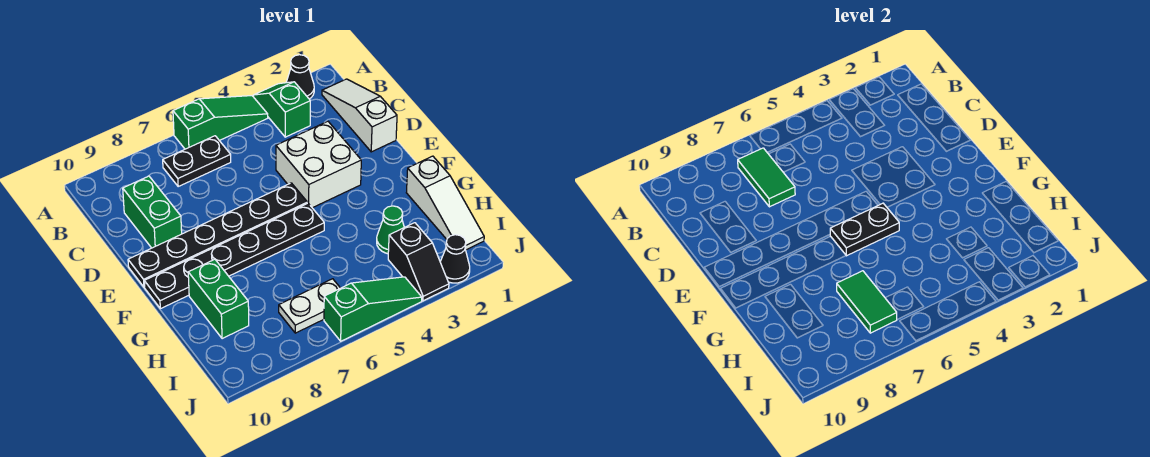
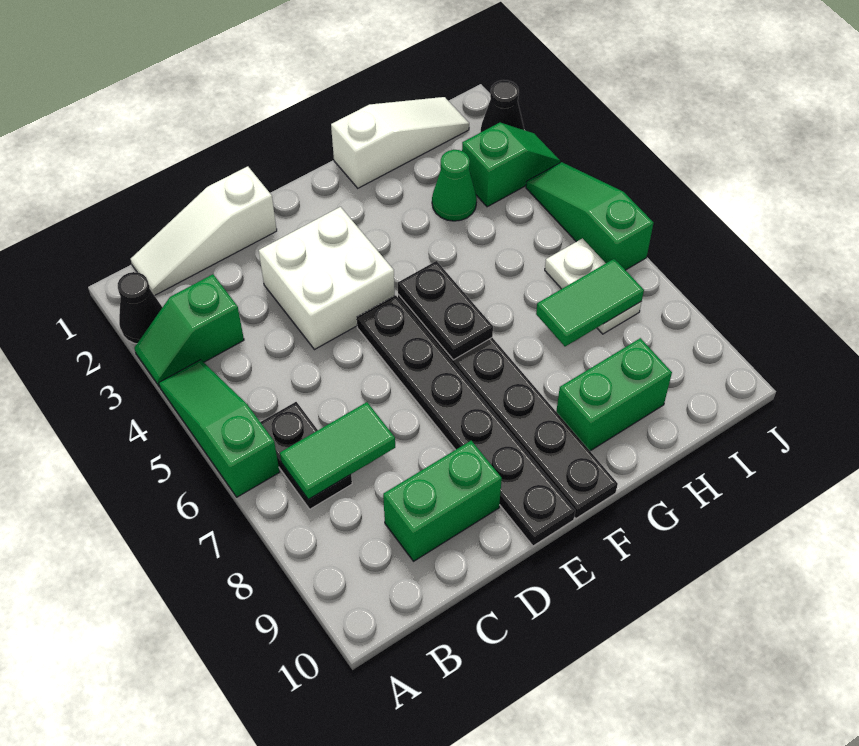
black slope I3:J3 level 1 top I -> green slope I3:J3 level 1 top I

